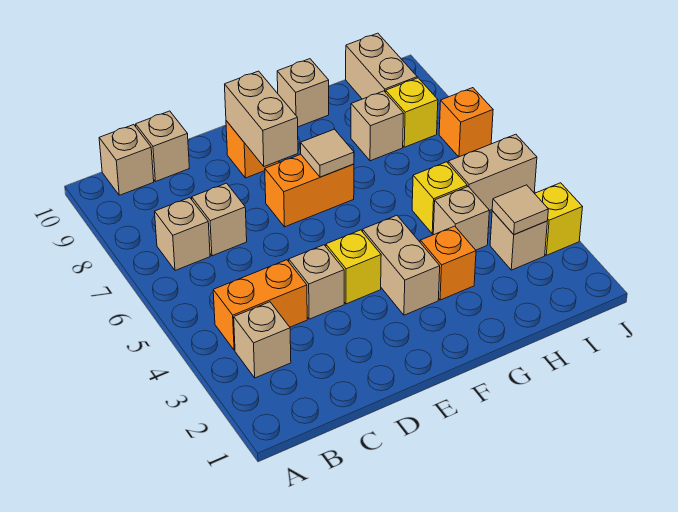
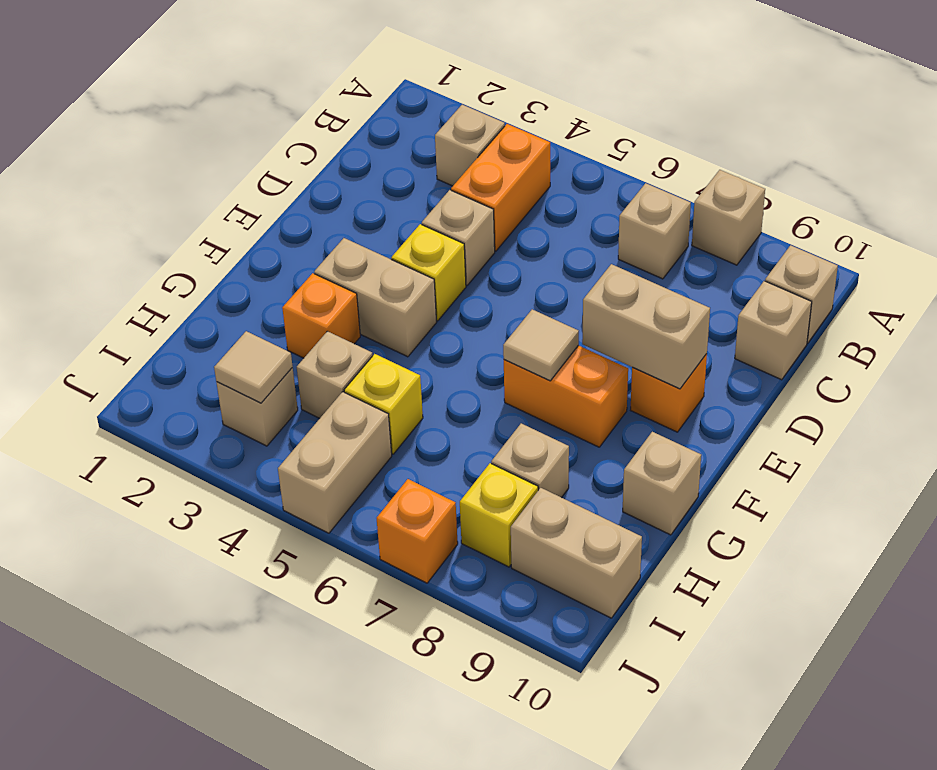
tan brick C7 level 1 -> tan brick A8 level 1
orange brick E7:F7 level 1 -> orange brick F7:F8 level 1
yellow brick J3 level 1 -> none

